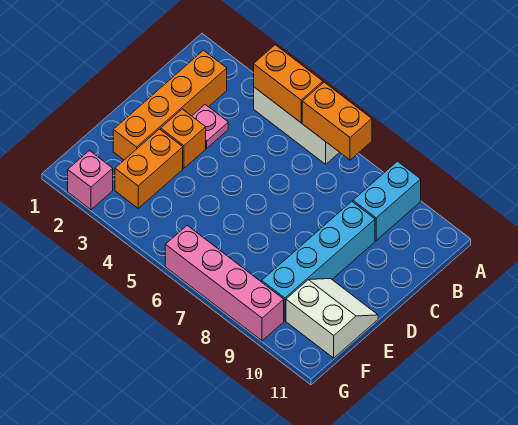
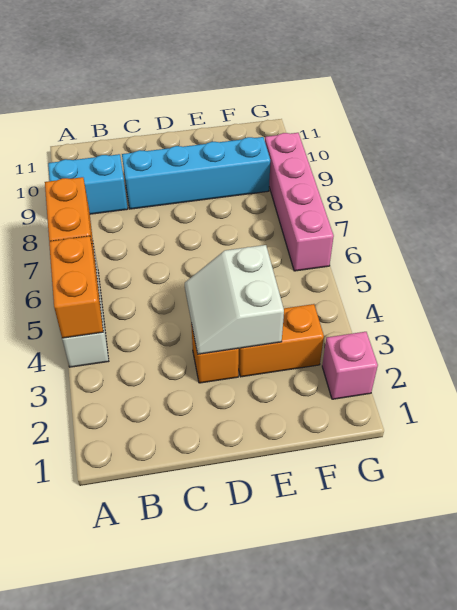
orange brick B2:E2 level 1 -> none
pink plate C3 level 1 -> none
white slope E10:F11 level 1 top F -> white slope D3:E4 level 2 top E

